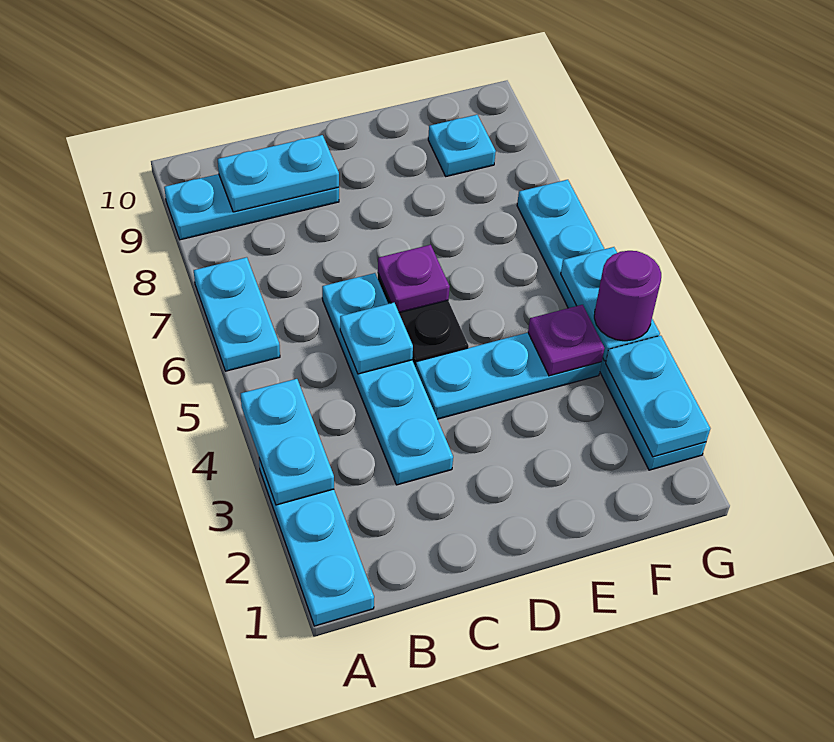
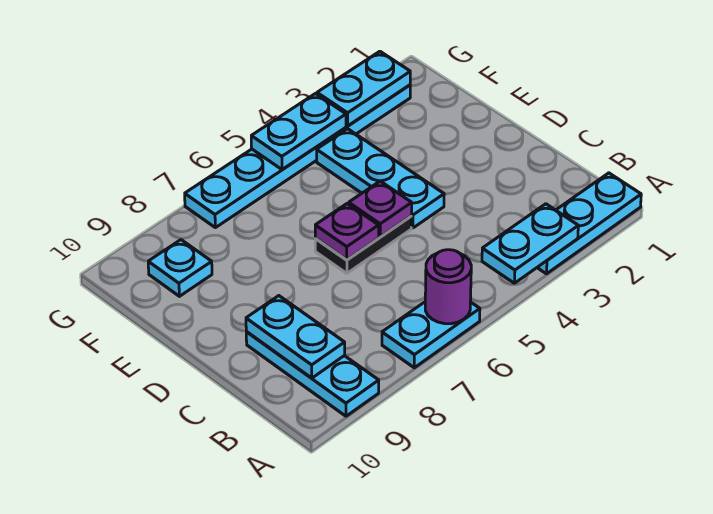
cyan plate C3:C6 level 1 -> none
cyan plate C5 level 2 -> none
purple plate F4 level 2 -> purple plate D5 level 2
purple round brick G4 level 3 -> purple round brick A6 level 2

